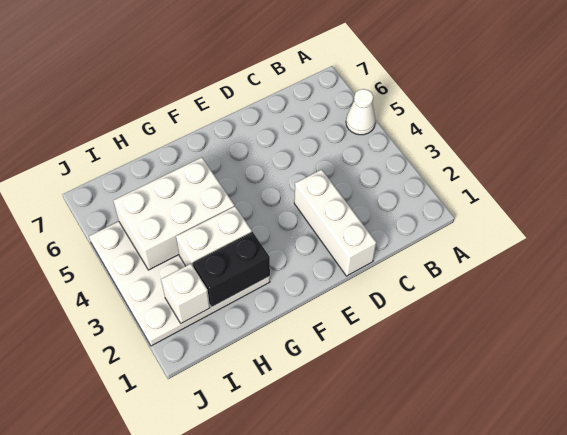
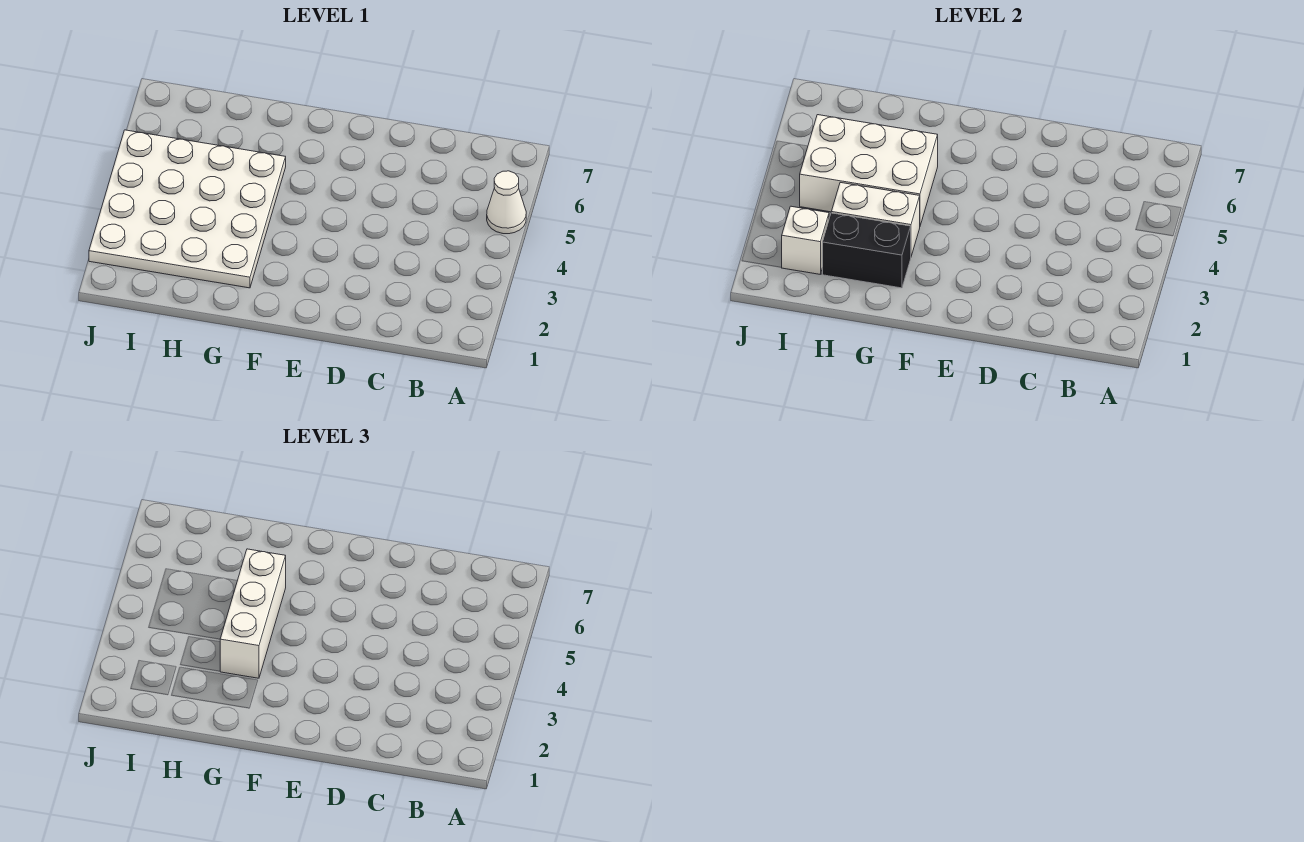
white brick D1:D3 level 1 -> white brick G3:G5 level 3

